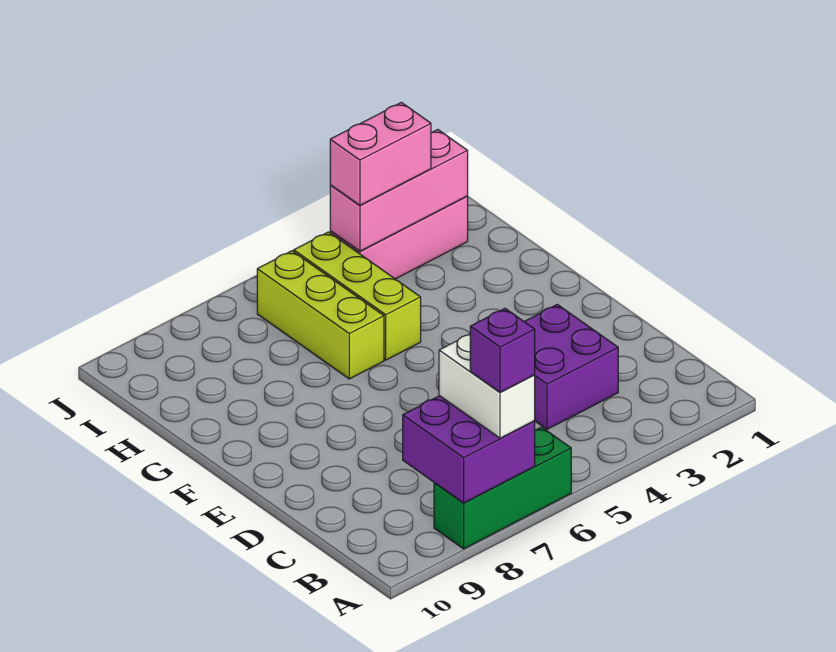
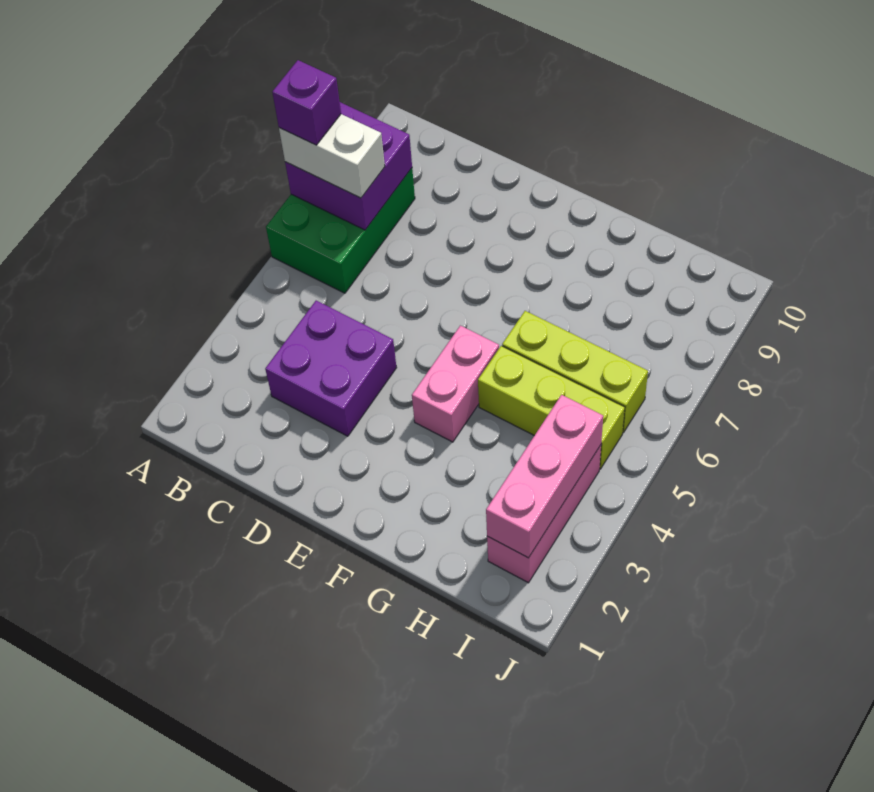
green brick A6:A8 level 1 -> green brick A6:B8 level 1
pink brick I3:I4 level 3 -> pink brick F4:F5 level 1

